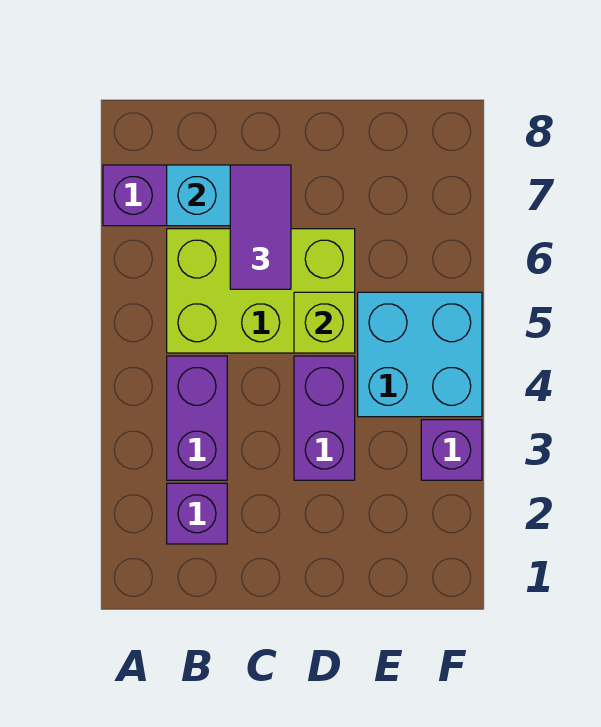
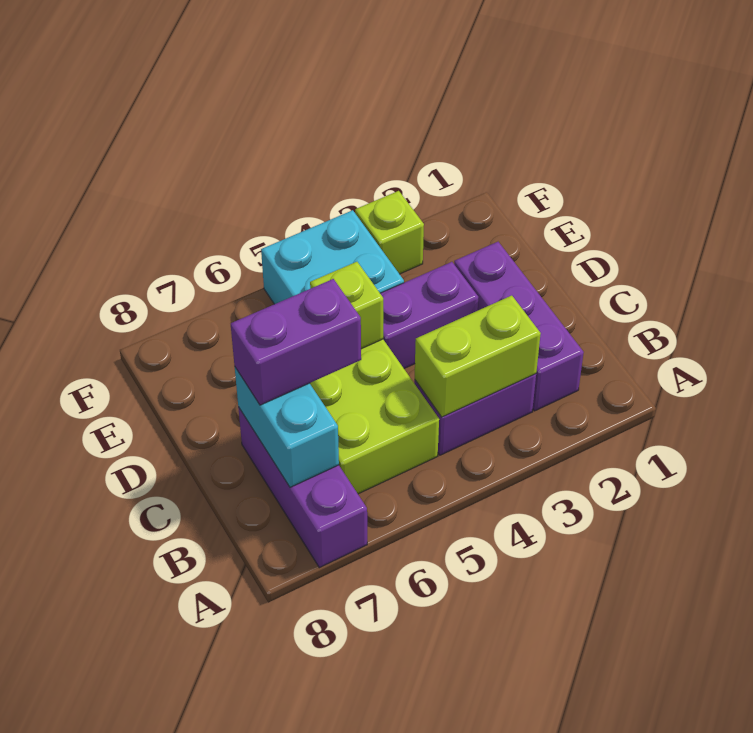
purple brick B2 level 1 -> purple brick B2:D2 level 1
none -> lime brick B3:B4 level 2
purple tile C6:C7 level 3 -> purple brick C6:C7 level 3
purple brick F3 level 1 -> lime brick F3 level 1

